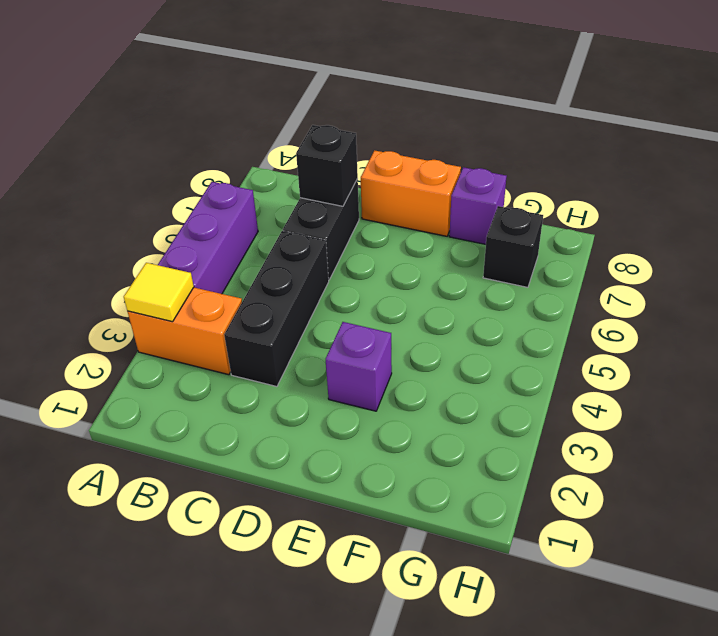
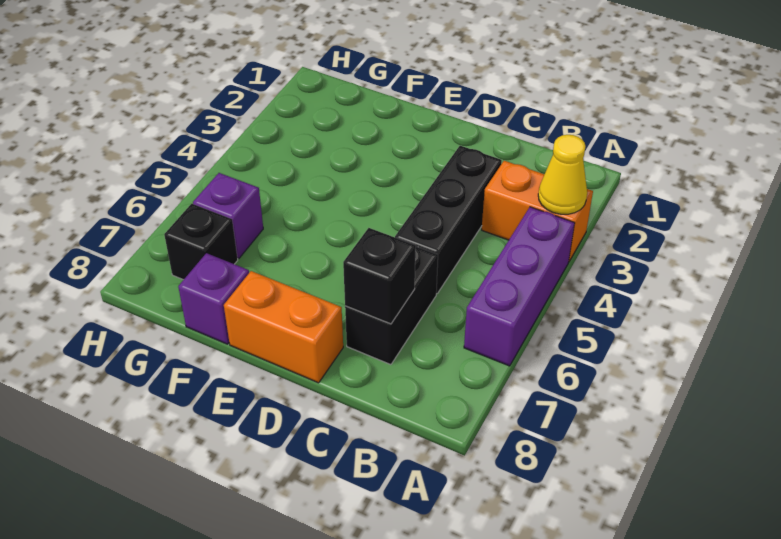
yellow tile A3 level 2 -> yellow cone A3 level 2
purple brick E3 level 1 -> purple brick G6 level 1

